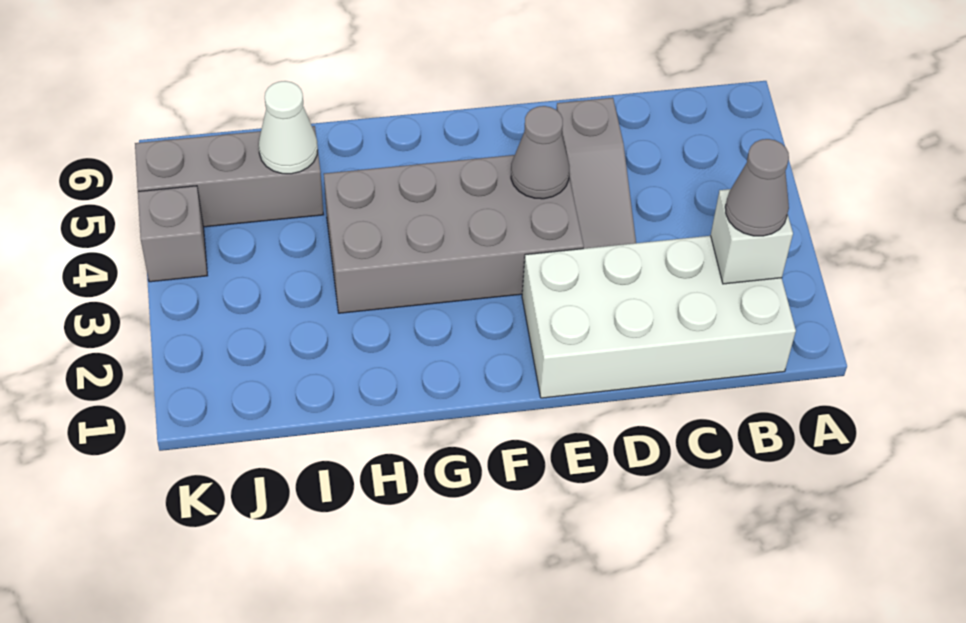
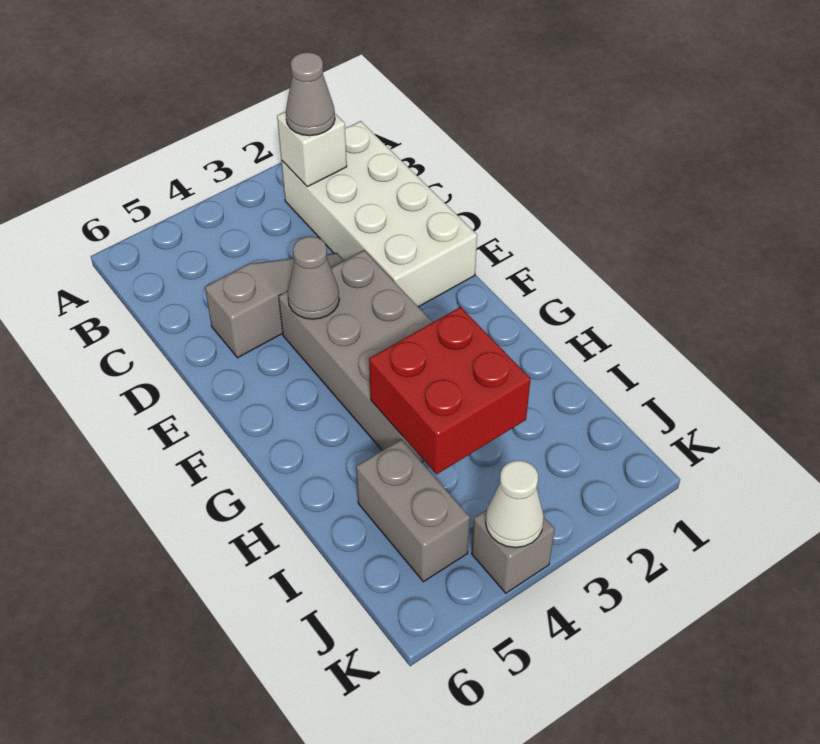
none -> red brick H3:I4 level 2
grey brick I5:K5 level 1 -> grey brick I5:J5 level 1
white cone I5 level 2 -> white cone K4 level 2

